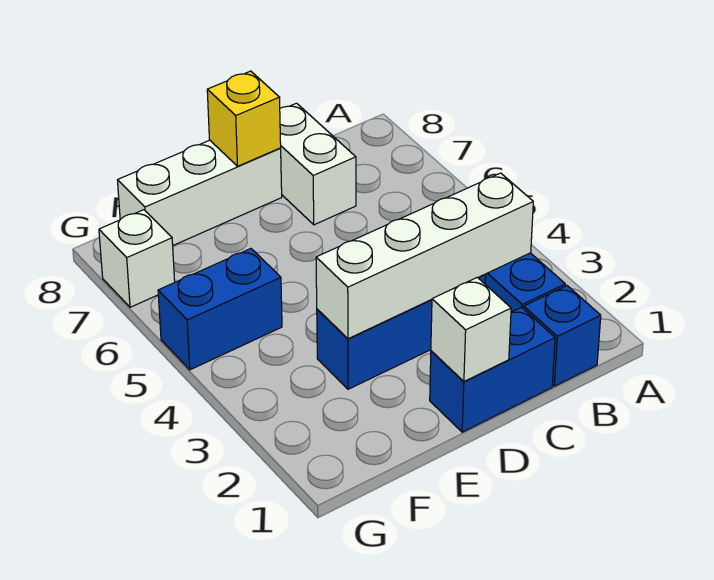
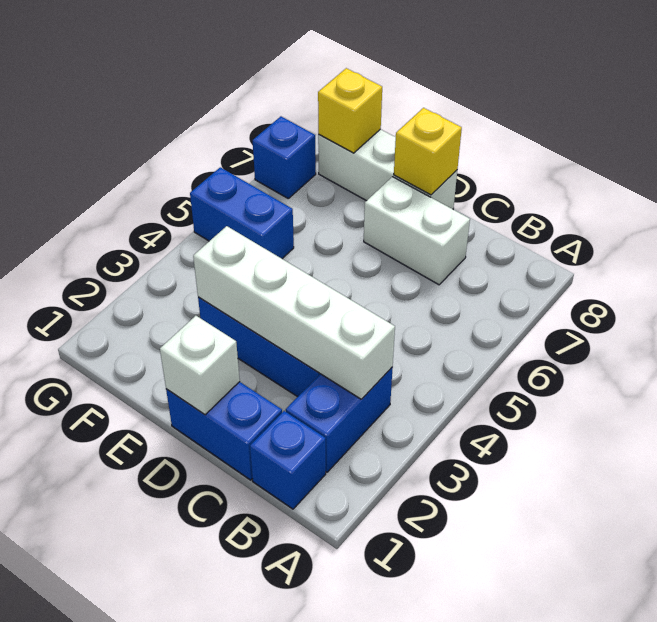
white brick C7:C8 level 1 -> white brick C7:D7 level 1
none -> yellow brick F8 level 2
white brick G7 level 1 -> blue brick G7 level 1

